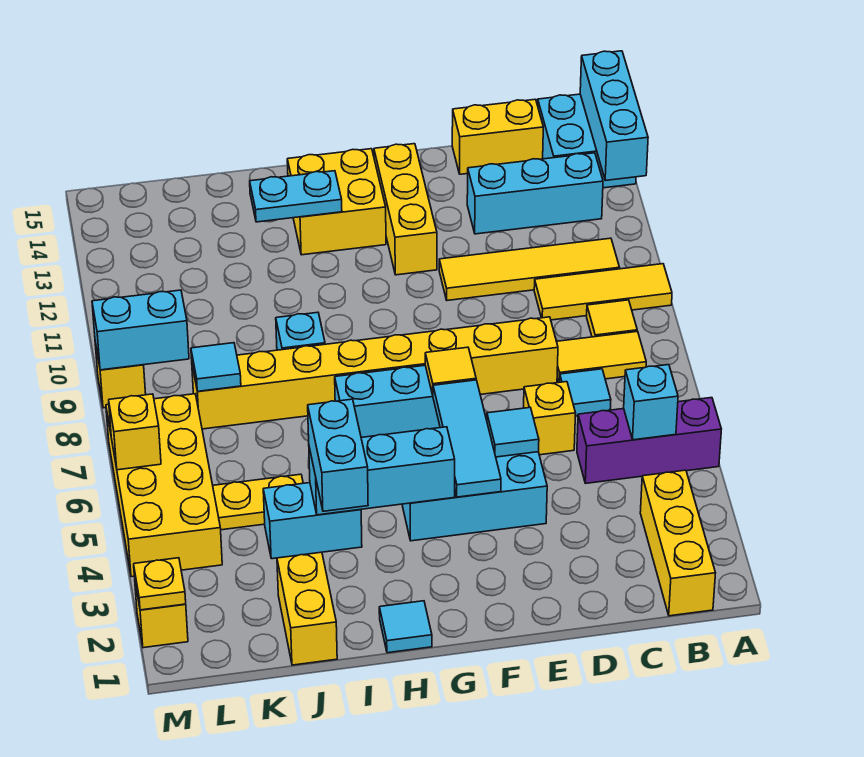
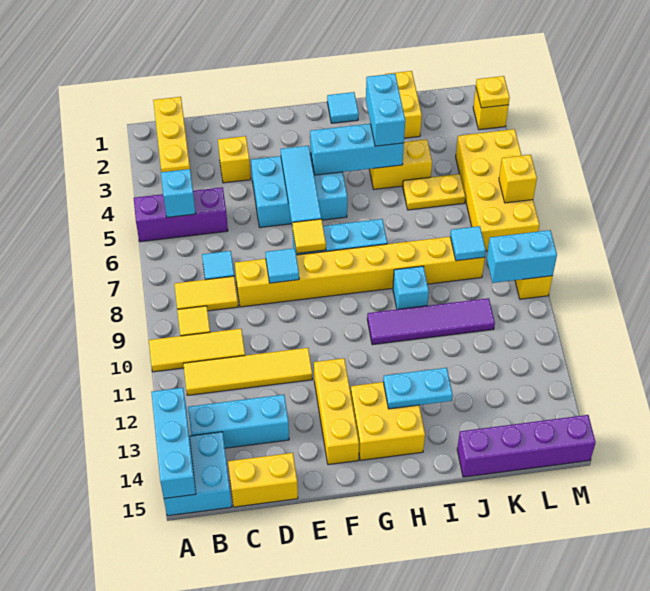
yellow brick D6 level 1 -> yellow brick D3 level 1
cyan tile E5 level 2 -> cyan tile E8 level 2
none -> purple tile H10:K10 level 1
cyan brick I4:J4 level 1 -> yellow brick I4:J4 level 1
none -> purple brick J15:M15 level 1

